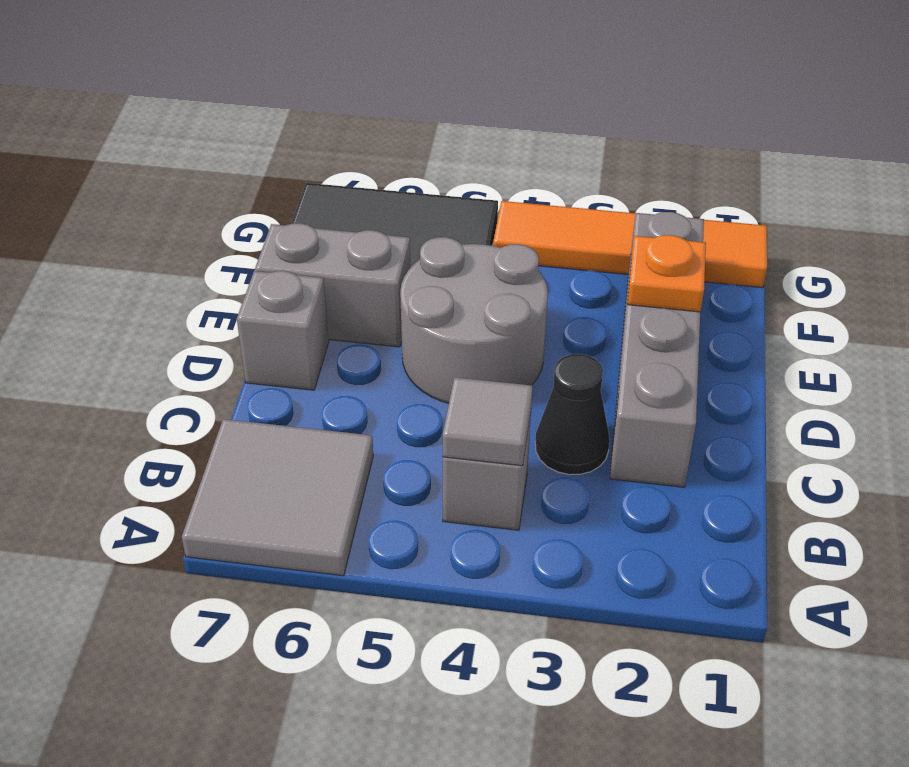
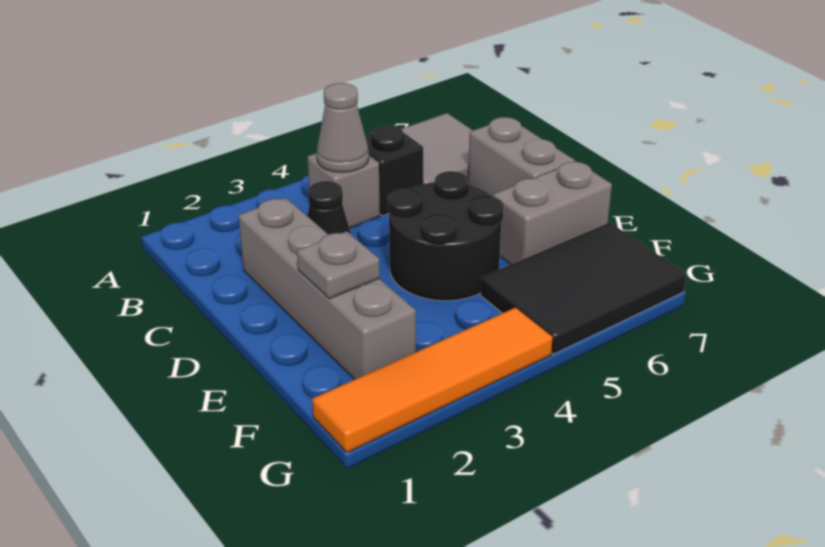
grey tile B4 level 2 -> grey cone B4 level 2
none -> black brick B5 level 1
grey round brick D4:E5 level 1 -> black round brick D4:E5 level 1
grey brick D7 level 1 -> grey brick C7:D7 level 1
orange plate E2 level 2 -> grey plate E2 level 2

